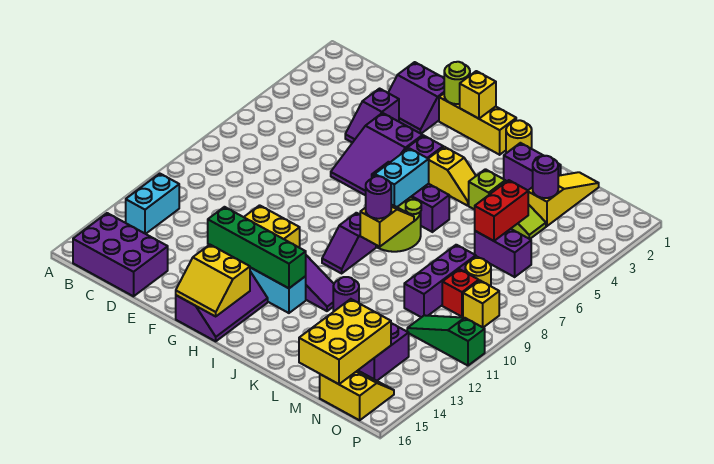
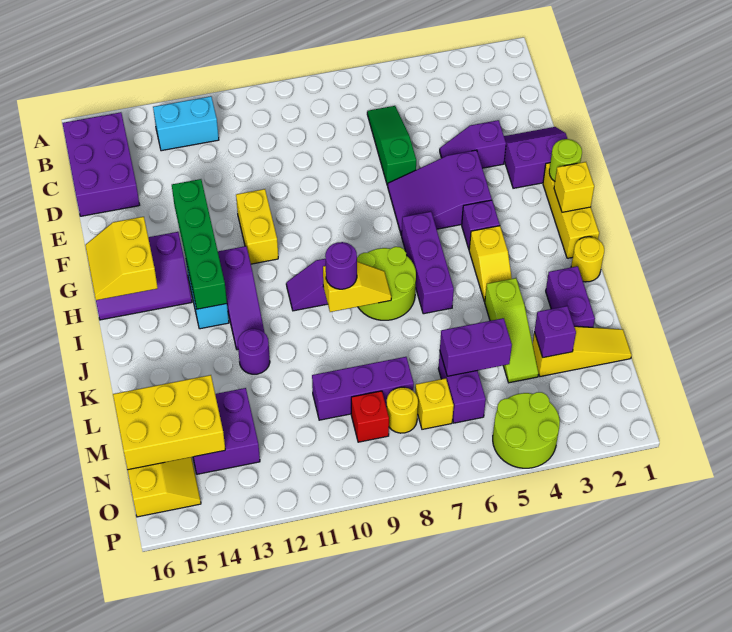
purple slope E1:F2 level 1 top 1 -> purple slope E1:F2 level 1 top F
cyan brick I6:I7 level 2 -> none
purple round brick M3 level 2 -> purple brick M3 level 2
red brick M5:M6 level 2 -> purple brick M5:M6 level 2
green slope N11:P11 level 1 top P -> green slope C6:E6 level 1 top E
none -> lime round brick O4:P5 level 1
yellow brick O9 level 1 -> yellow brick N7 level 1

